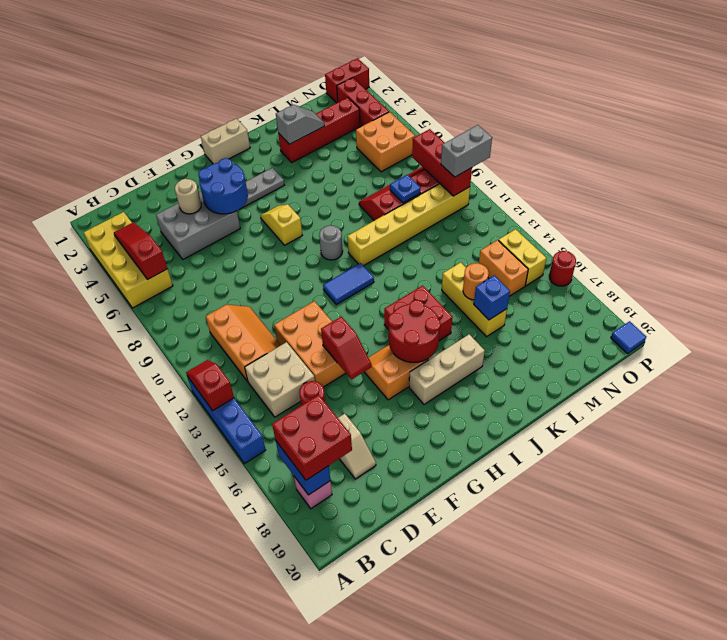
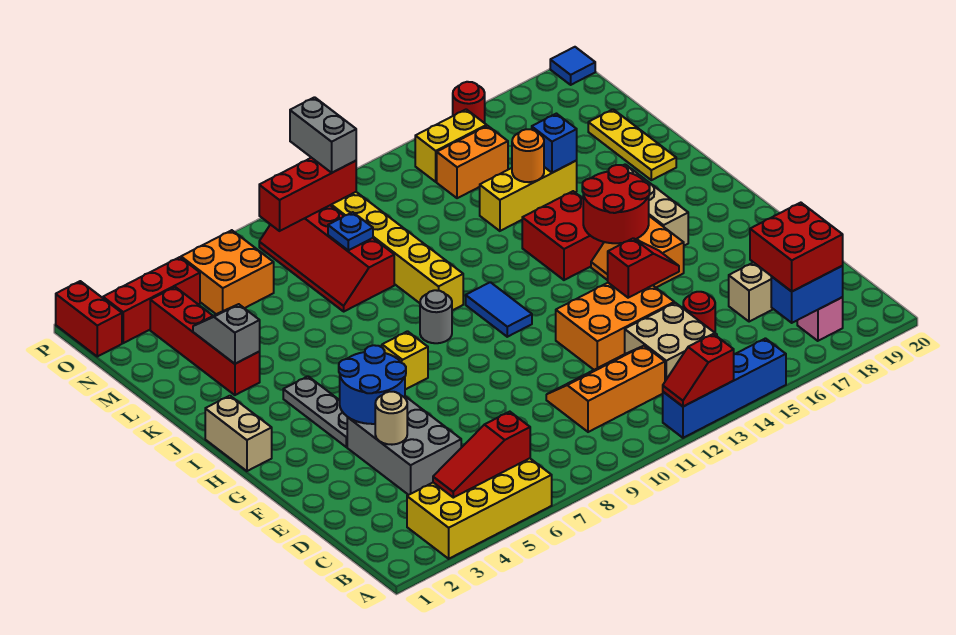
none -> yellow plate K19:M19 level 1

